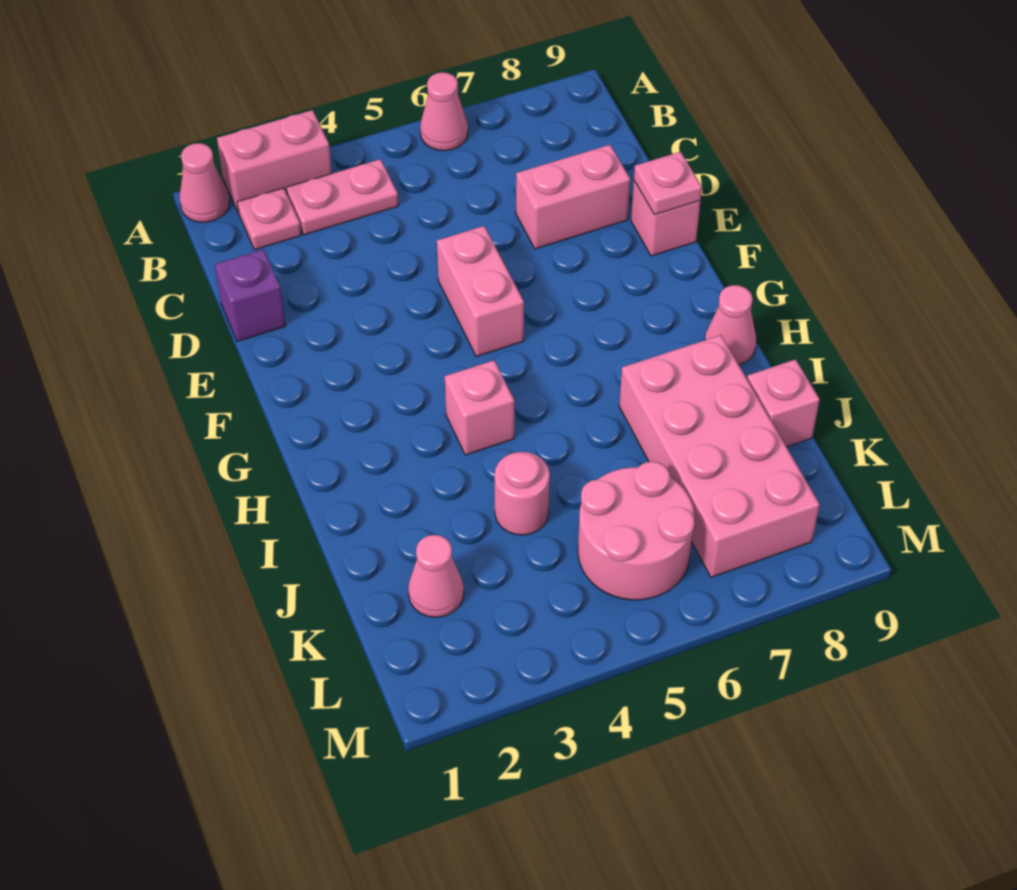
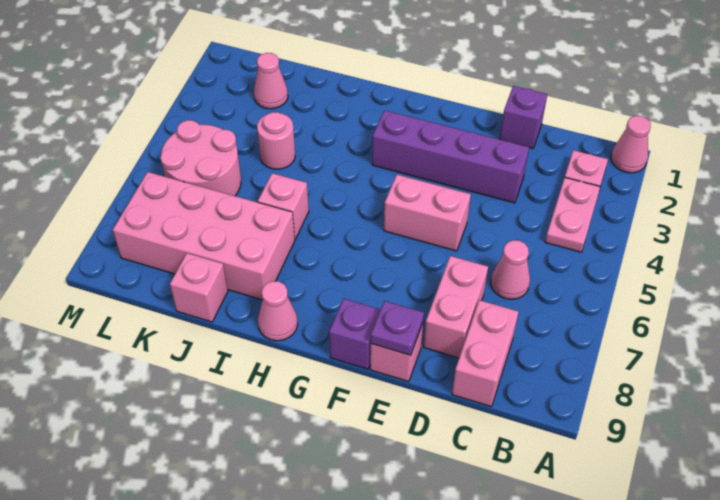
pink brick A2:A3 level 1 -> pink brick C8:C9 level 1
pink cone A6 level 1 -> pink cone C6 level 1
none -> purple brick D3:G3 level 1
pink plate E9 level 2 -> purple plate E9 level 2
none -> purple brick F9 level 1
pink brick H4 level 1 -> pink brick I6 level 1

